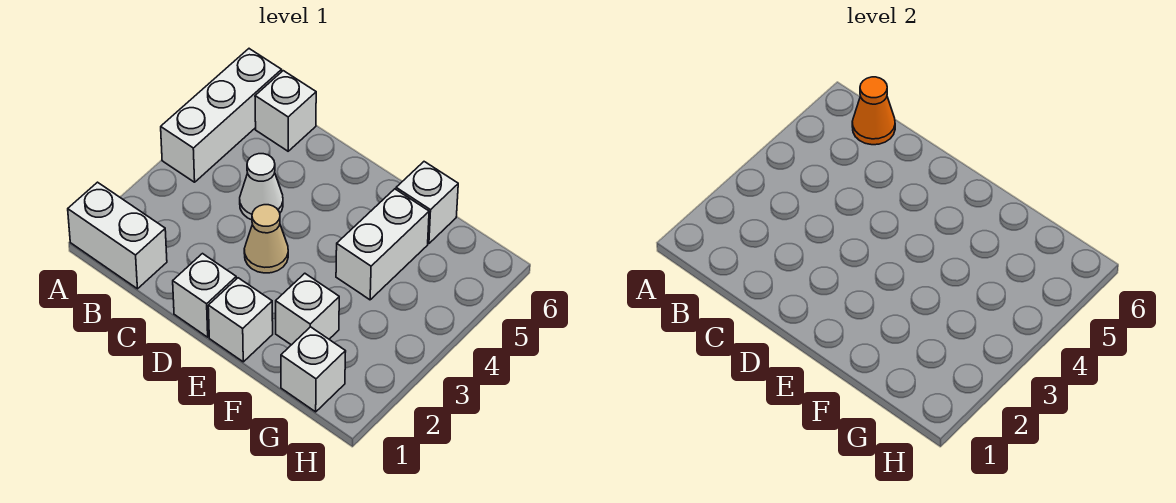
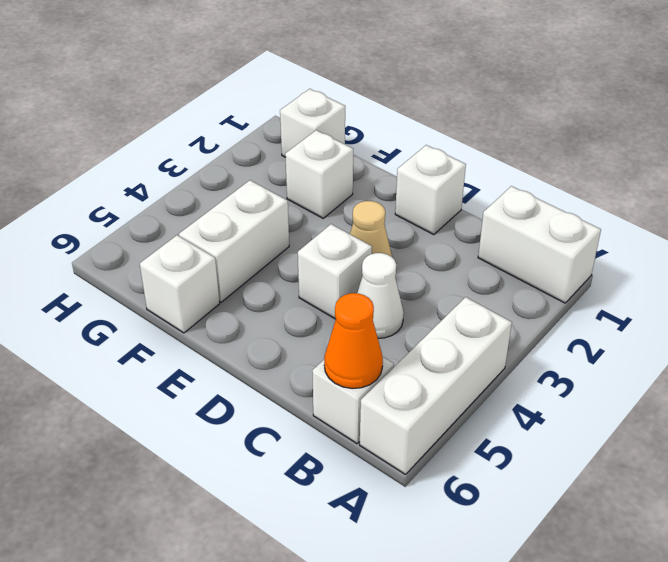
white brick E1 level 1 -> white brick D4 level 1

